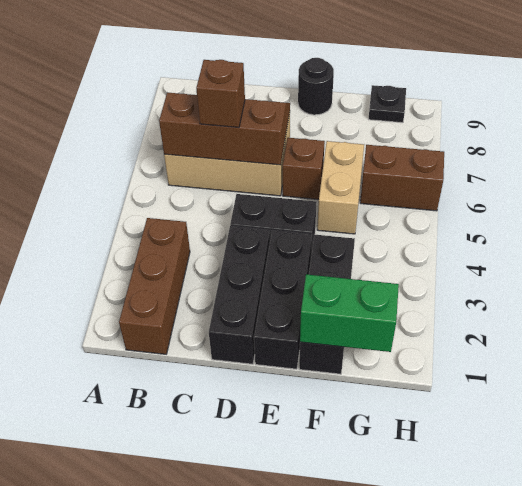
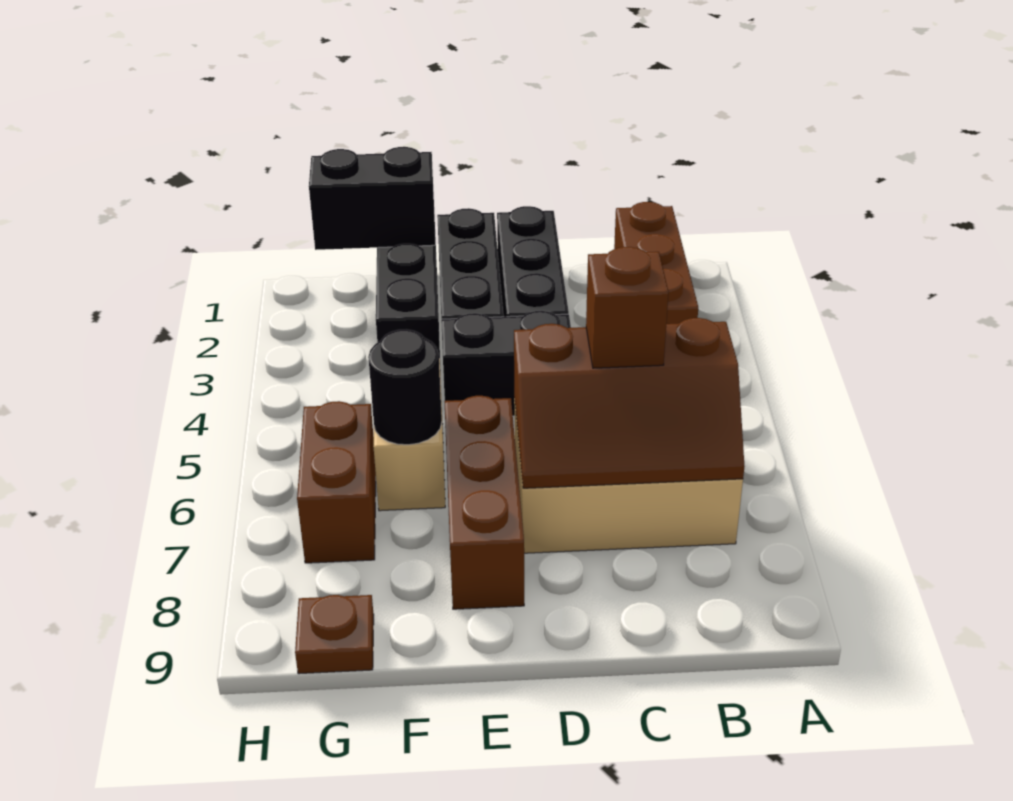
brown brick E6 level 1 -> brown brick E6:E8 level 1
black round brick E9 level 1 -> black round brick F6 level 2
green brick F1:G1 level 2 -> black brick F1:G1 level 2
brown brick G6:H6 level 1 -> brown brick G6:G7 level 1
black plate G9 level 1 -> brown plate G9 level 1

